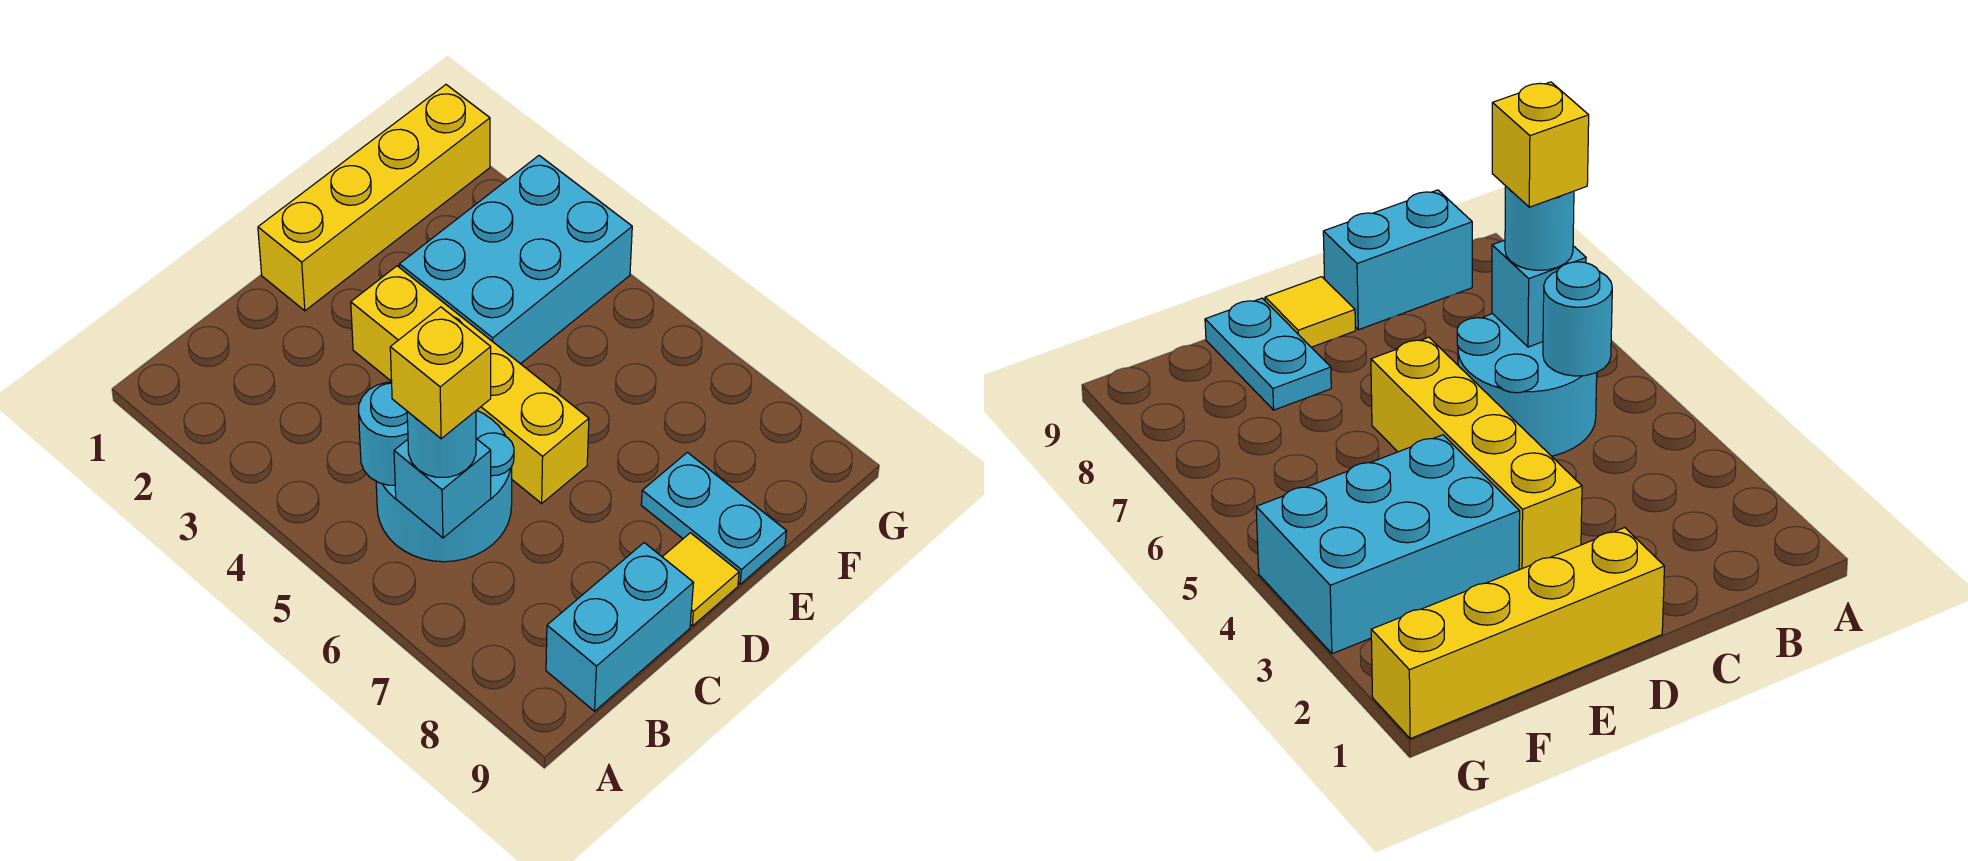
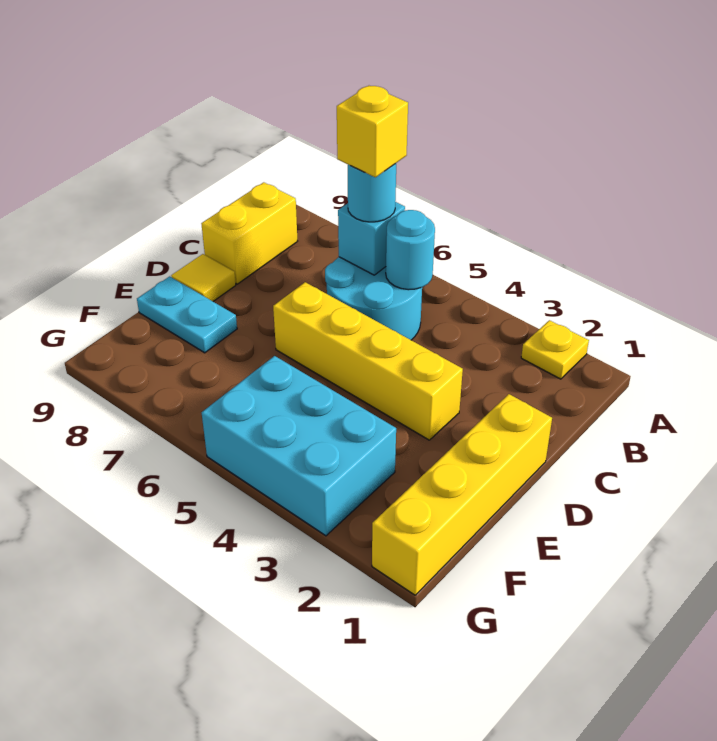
none -> yellow plate A2 level 1
cyan brick B9:C9 level 1 -> yellow brick B9:C9 level 1
cyan brick E3:G4 level 1 -> cyan brick F3:G5 level 1

